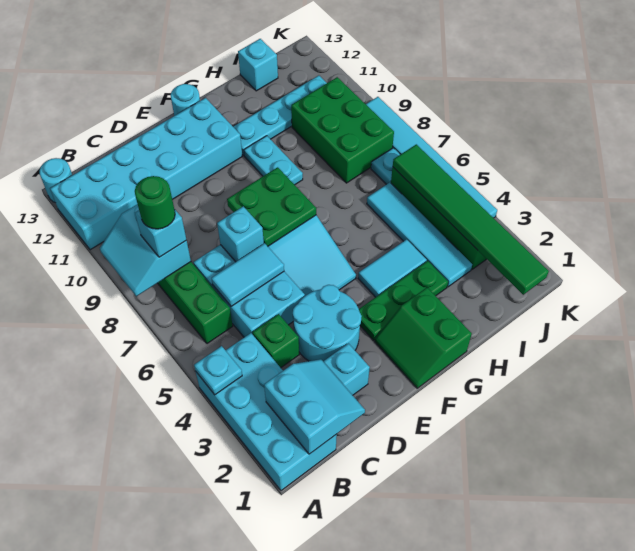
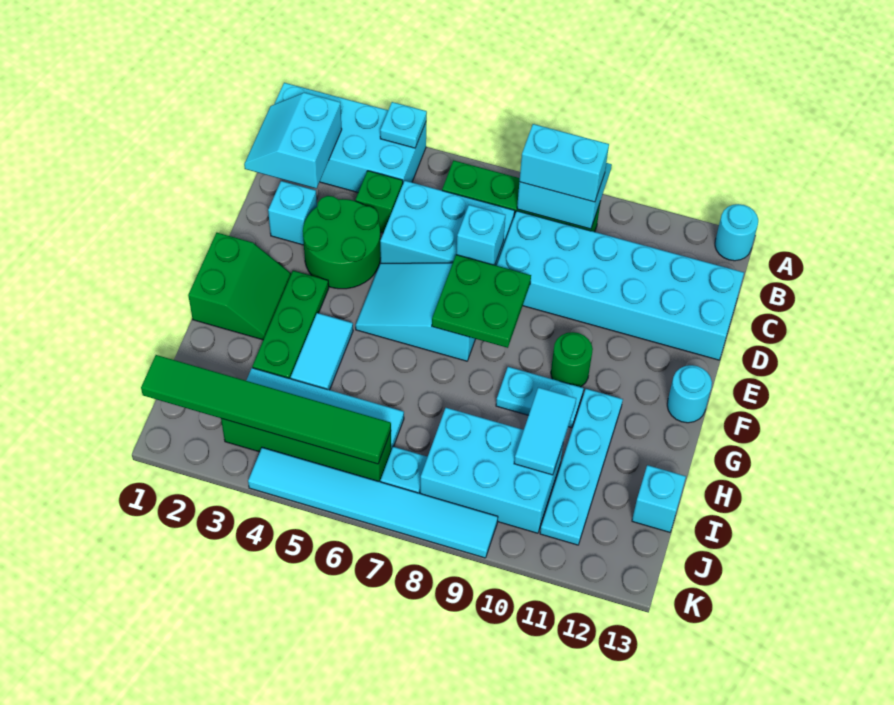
cyan brick A11:F12 level 1 -> cyan brick C8:D13 level 1
cyan slope B1:C2 level 2 top B -> cyan slope B1:C2 level 2 top 2
cyan brick B8 level 3 -> cyan brick B8:B9 level 3
green round brick B8 level 4 -> green round brick F10 level 1
cyan tile C6:D6 level 2 -> cyan tile H10:I10 level 2
cyan round brick D3:E4 level 1 -> green round brick D3:E4 level 1
green slope F1:G2 level 1 top G -> green slope F1:G2 level 1 top 1
green brick I8:J10 level 1 -> cyan brick I8:J10 level 1

